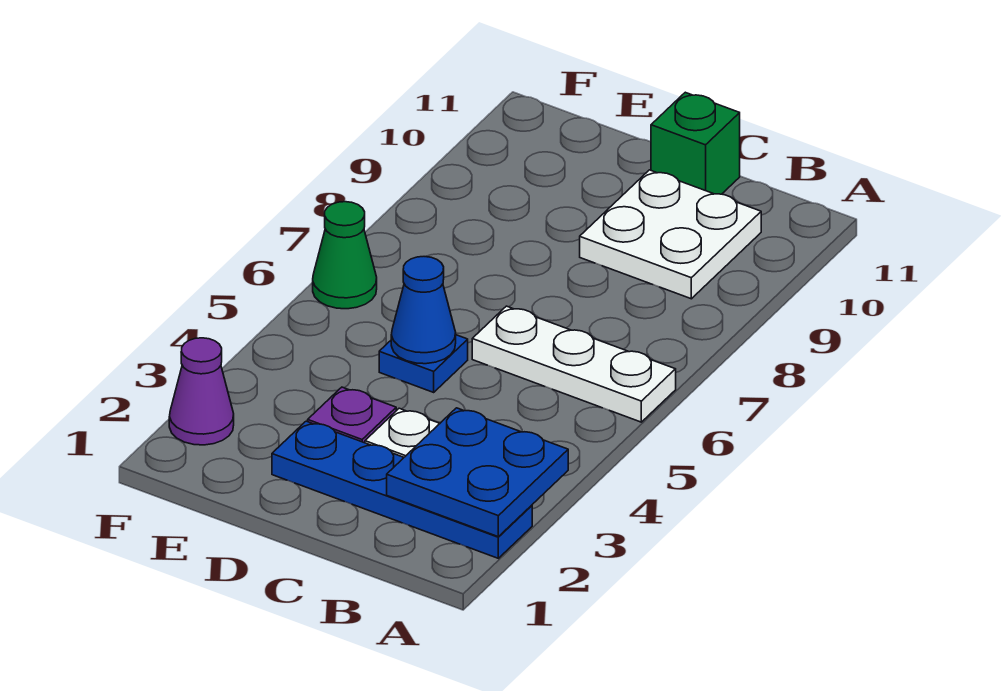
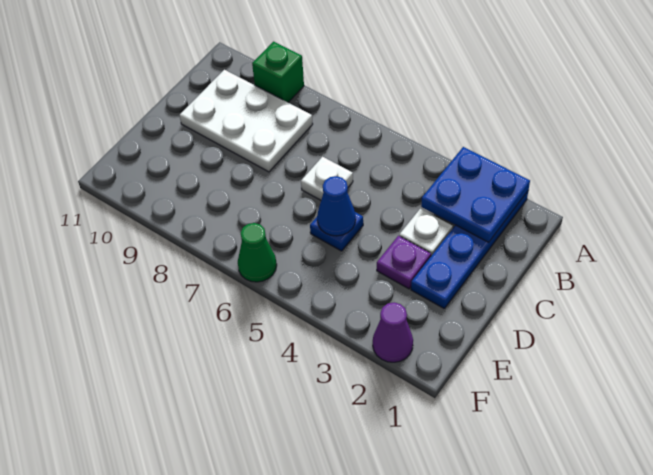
white plate A6:C6 level 1 -> white plate C6 level 1
white plate B9:C10 level 1 -> white plate B8:C10 level 1
green brick C11 level 1 -> green brick A9 level 1

